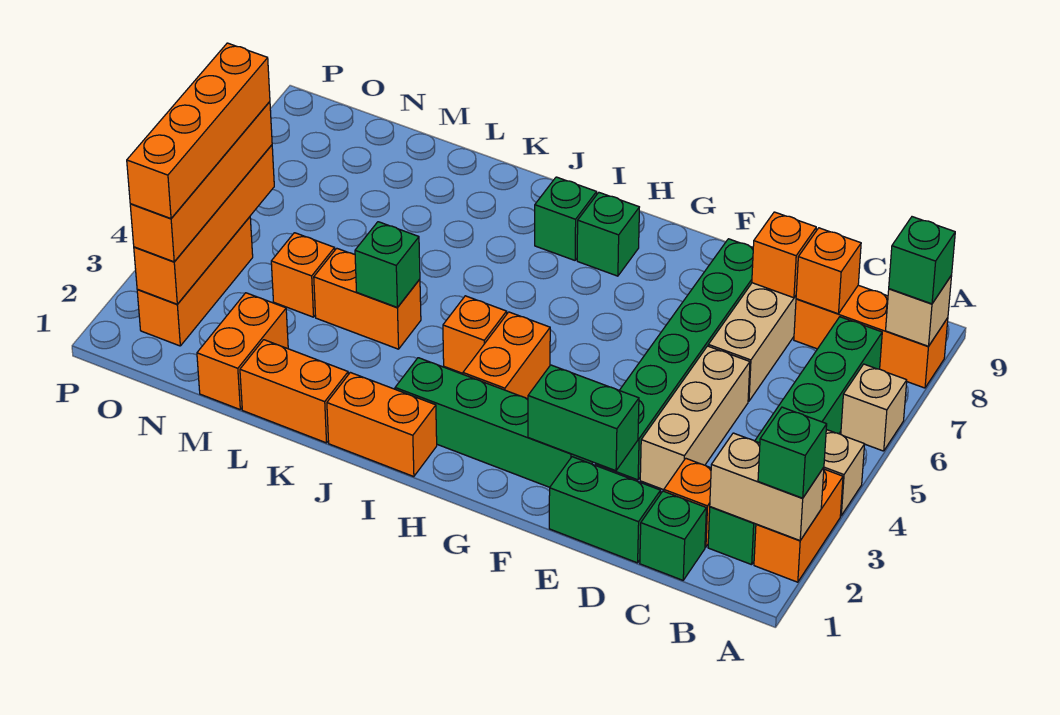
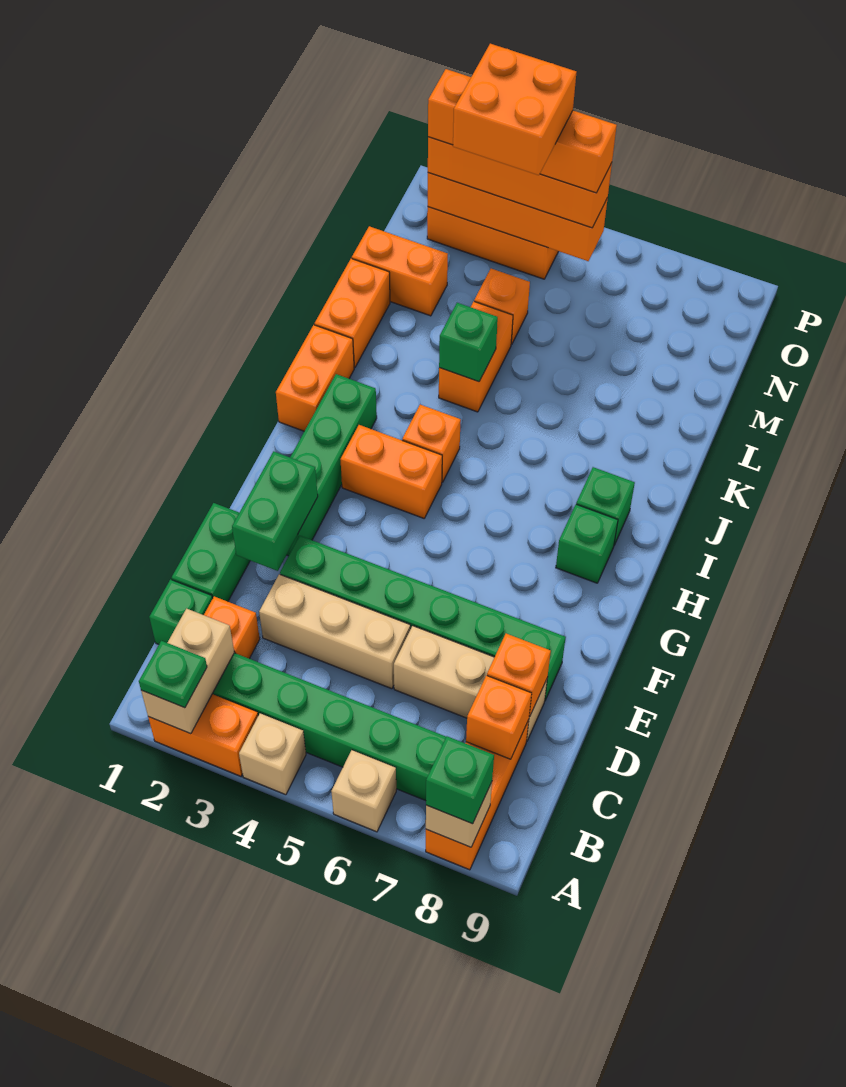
green brick A2 level 3 -> green plate A2 level 3
none -> orange brick N3:O4 level 5

